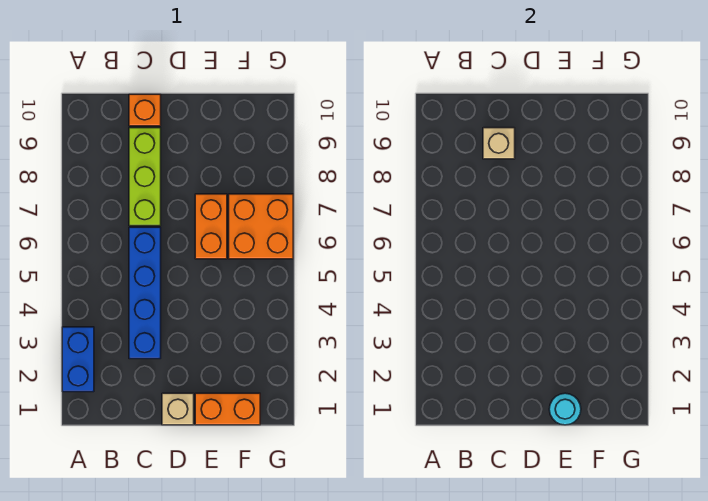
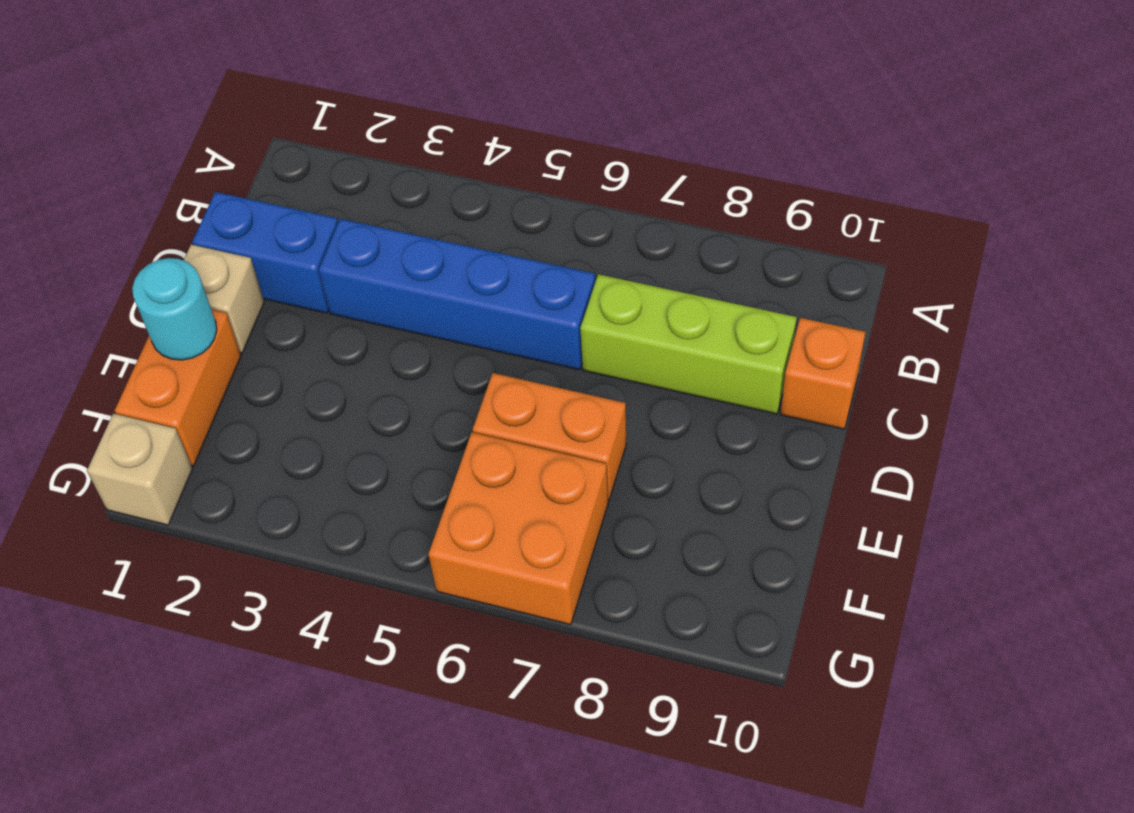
blue brick A2:A3 level 1 -> blue brick C1:C2 level 1
tan brick C9 level 2 -> tan brick G1 level 1

